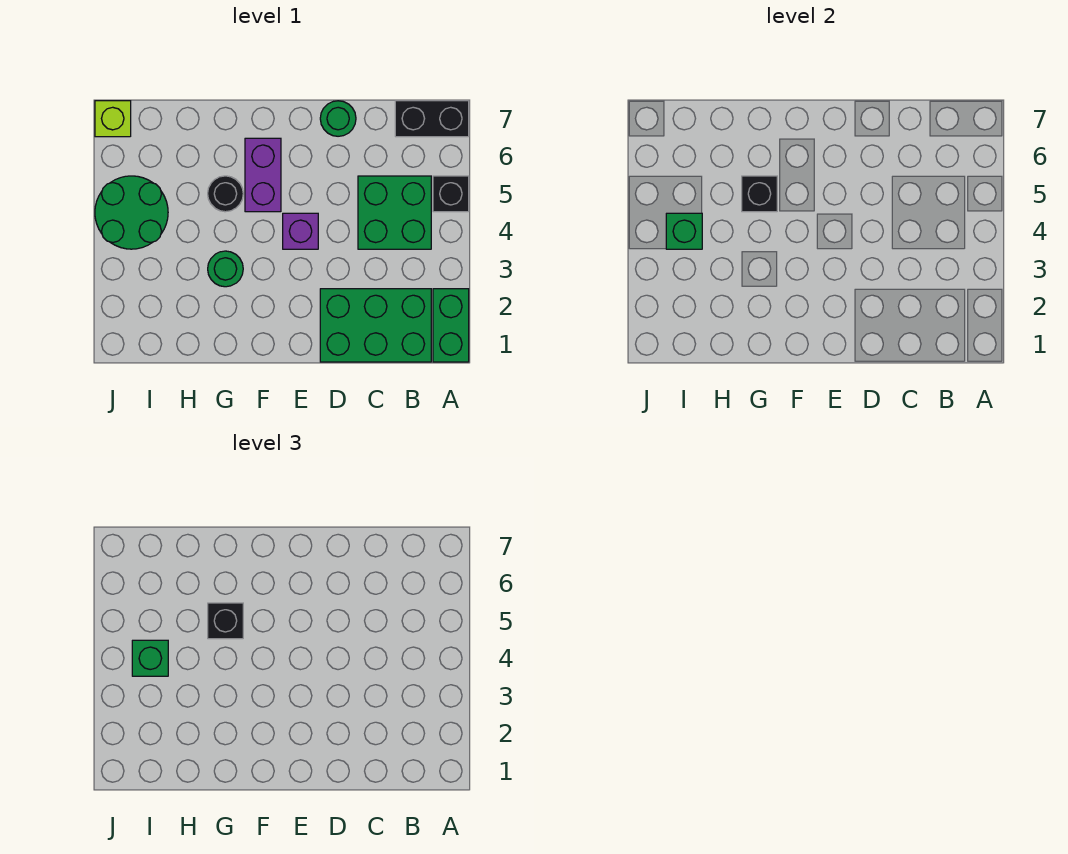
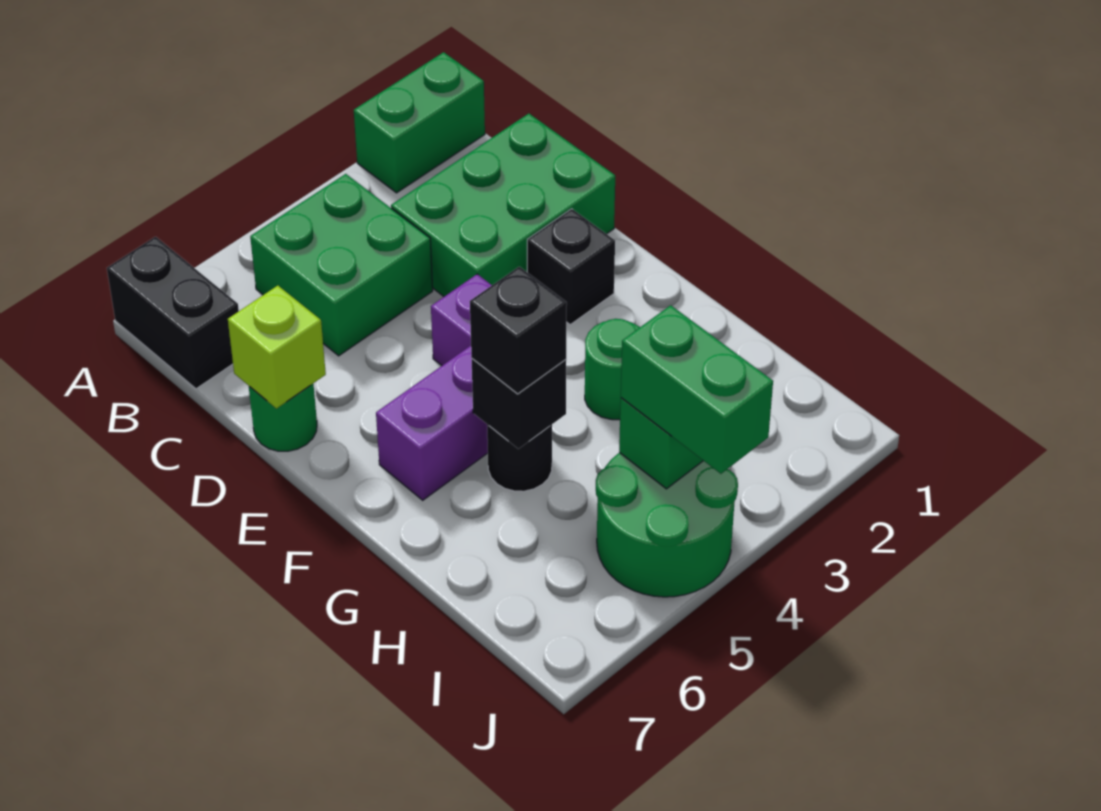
black brick A5 level 1 -> black brick E2 level 1
green brick B1:D2 level 1 -> green brick C1:D3 level 1
green brick I4 level 3 -> green brick I4:J4 level 3
lime brick J7 level 1 -> lime brick D7 level 2

